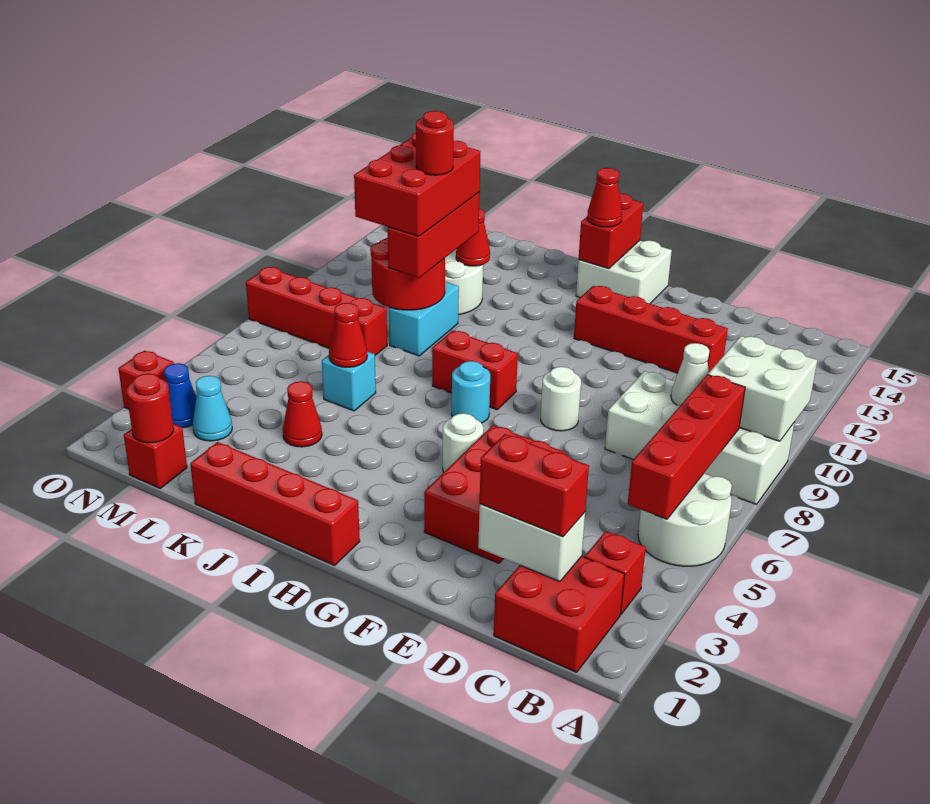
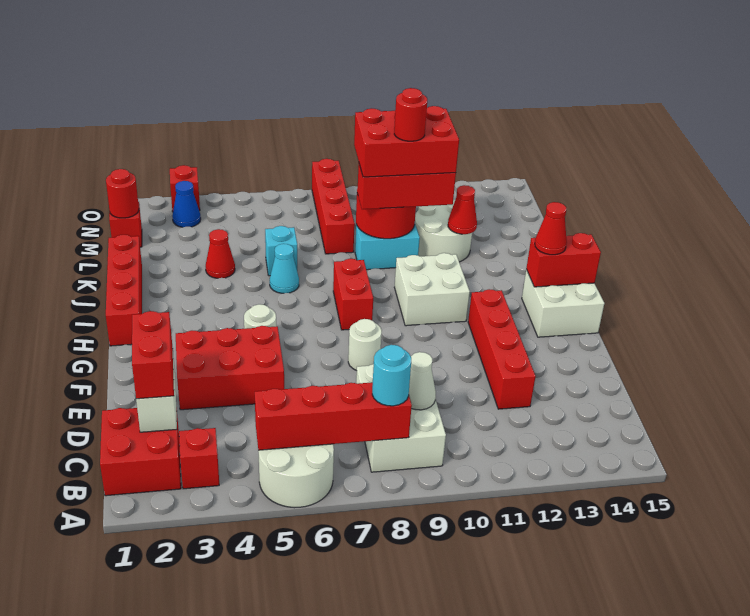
white brick A8:D9 level 1 -> white brick B8:D9 level 1
white brick A9:B10 level 2 -> white brick H10:I11 level 1
cyan round brick H7 level 1 -> cyan round brick B8 level 3
red cone K6 level 2 -> none
cyan cone M3 level 1 -> cyan cone J6 level 1

